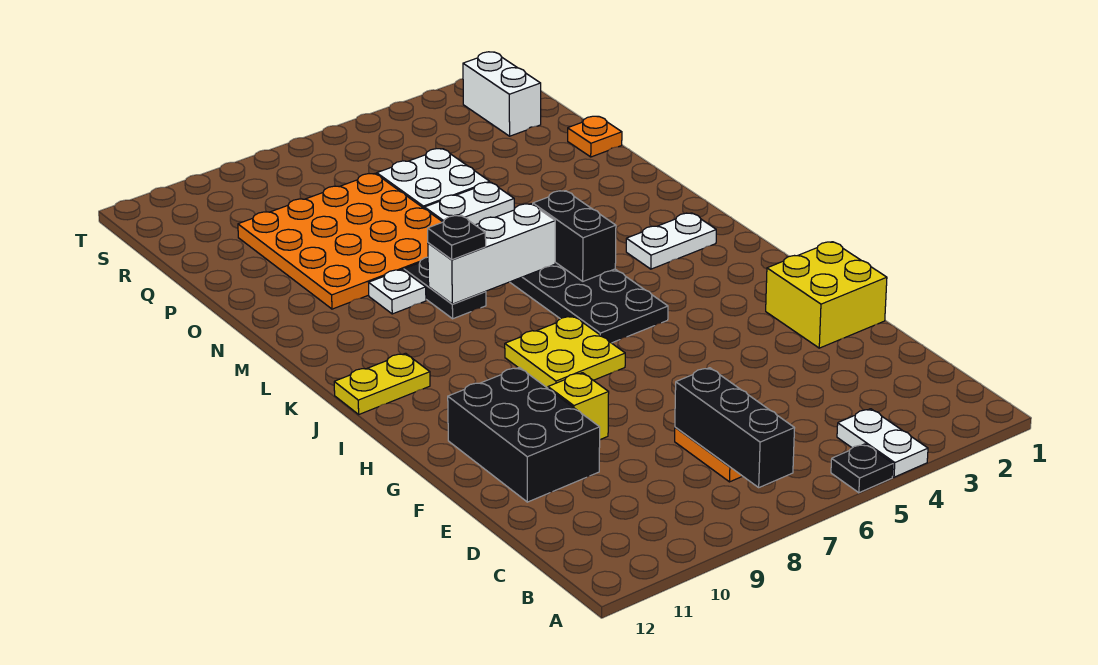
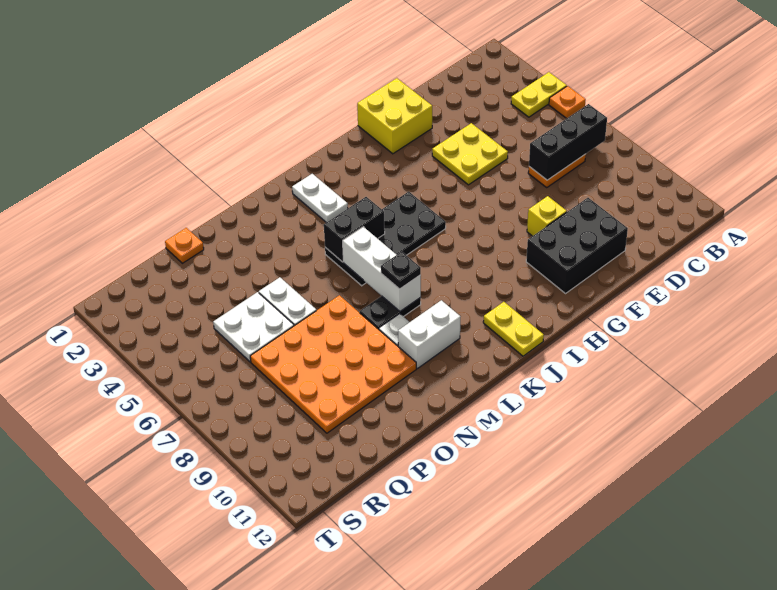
white plate A4:B4 level 1 -> yellow plate A4:B4 level 1
black plate A5 level 1 -> orange plate A5 level 1
yellow plate H7:I8 level 1 -> yellow plate E4:F5 level 1
white brick R2:S2 level 1 -> white brick L10:M10 level 1

